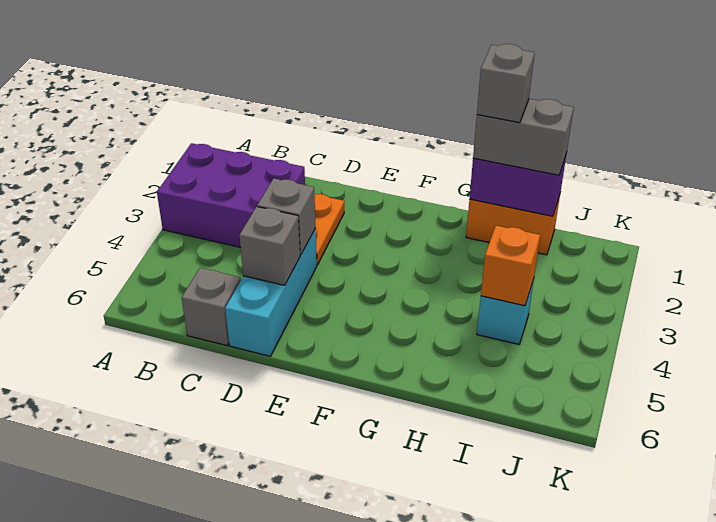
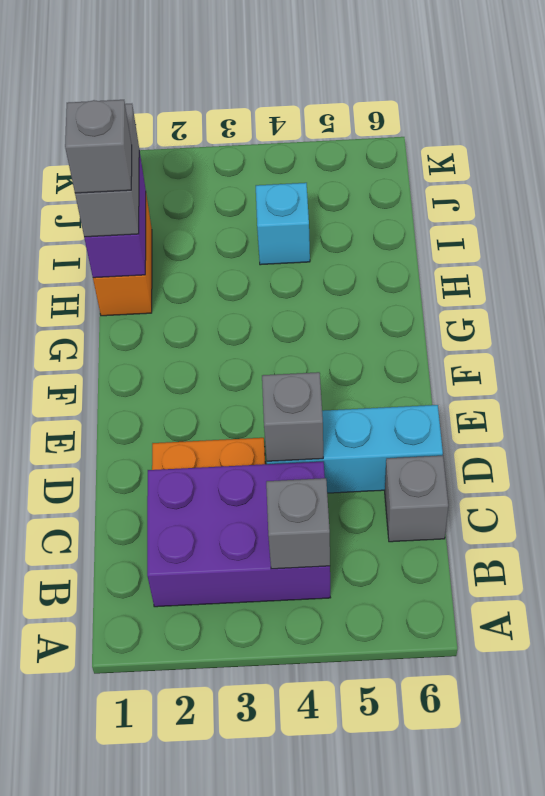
purple brick A2:C3 level 1 -> purple brick B2:C4 level 1
grey brick D5 level 2 -> grey brick B4 level 2
orange brick I4 level 2 -> none

